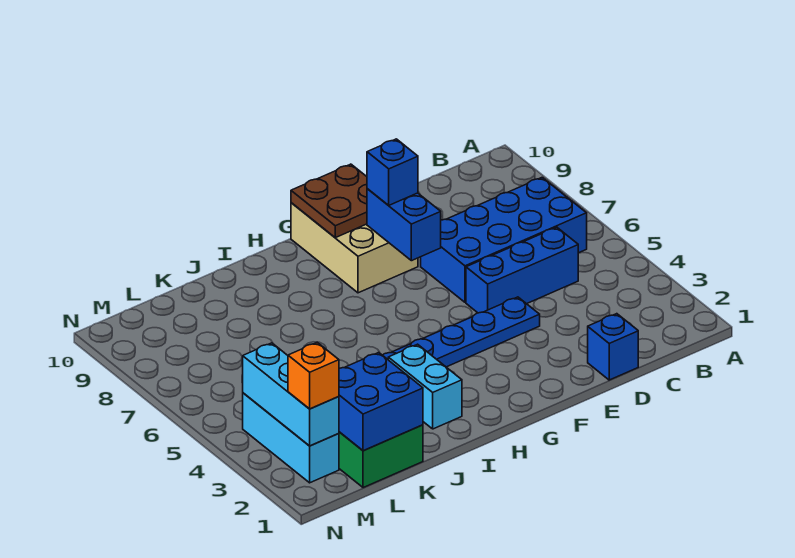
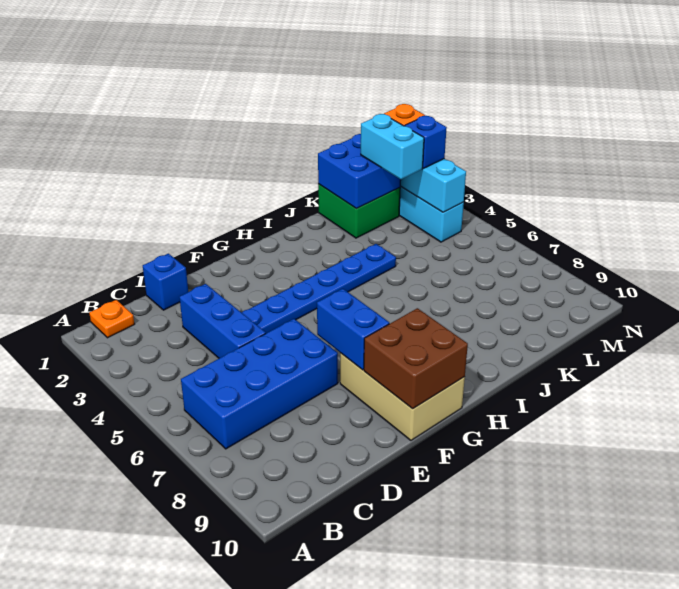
none -> orange plate B1 level 1
blue brick C5:E5 level 1 -> blue brick D3:D5 level 1
blue brick F8 level 3 -> blue brick M3 level 3
brown plate F9:G10 level 2 -> brown brick F9:G10 level 2
cyan brick I2:I3 level 1 -> cyan brick L2:L3 level 3

